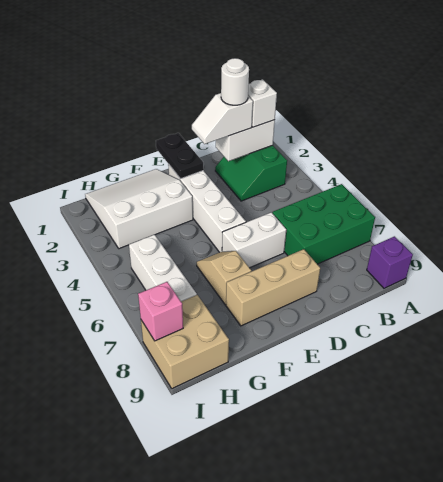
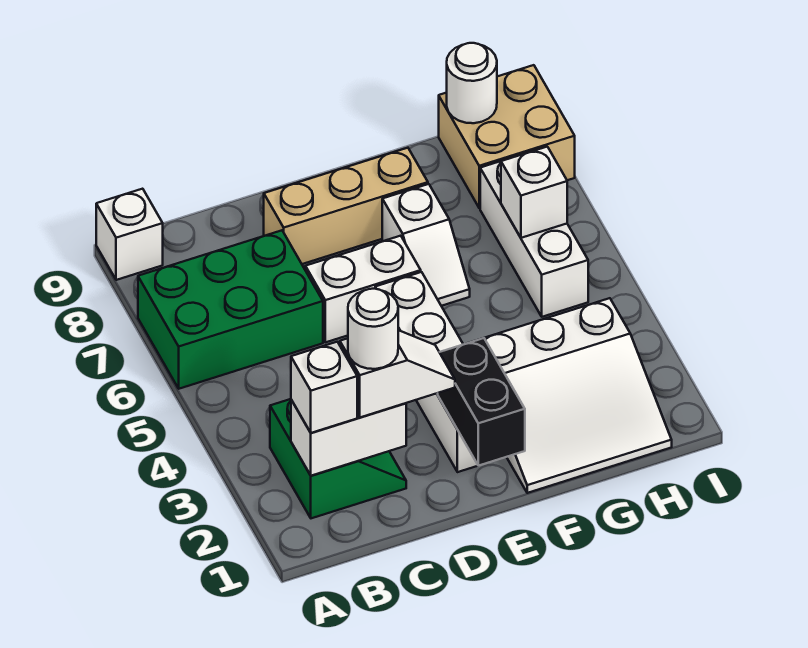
purple brick A9 level 1 -> white brick A9 level 1
black plate E1:E2 level 2 -> black brick E1:E2 level 2
tan slope F6:F7 level 1 top 7 -> white slope F6:F7 level 1 top 7
none -> white brick H6 level 2
none -> white round brick H9 level 2
pink brick I8 level 2 -> none

